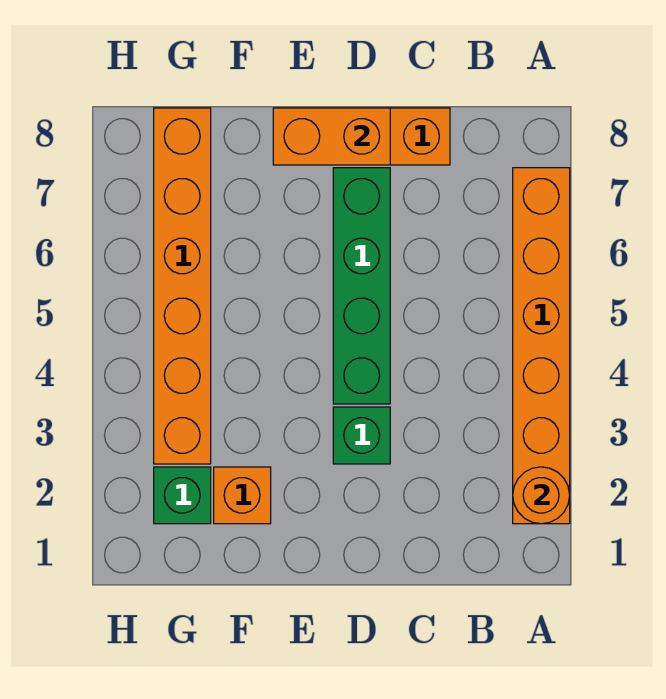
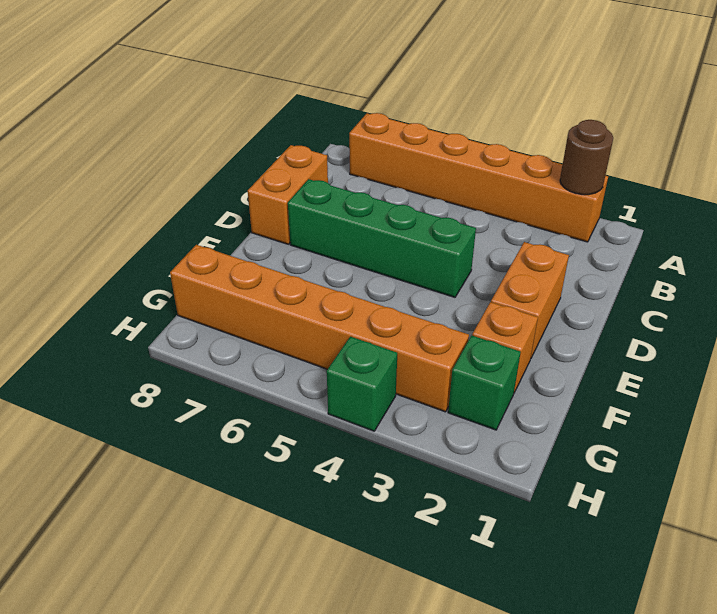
orange round brick A2 level 2 -> brown round brick A2 level 2
green brick D3 level 1 -> green brick H4 level 1
orange brick D8:E8 level 2 -> orange brick D2:E2 level 1

